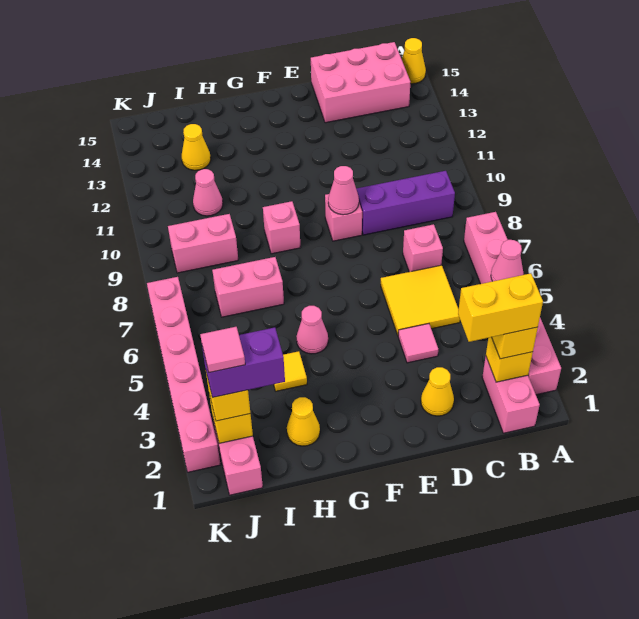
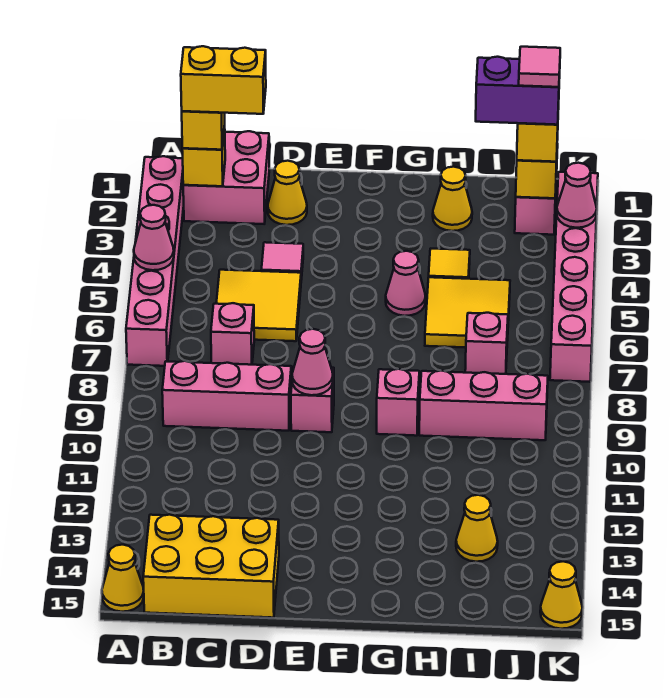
pink brick B1:B2 level 1 -> pink brick B1:C2 level 1
purple brick B9:D9 level 1 -> pink brick B9:D9 level 1
pink brick B14:D15 level 1 -> yellow brick B14:D15 level 1
none -> yellow tile H5:I6 level 1
pink brick H7:I7 level 1 -> pink brick I7 level 1
pink brick I9:J9 level 1 -> pink brick H9:J9 level 1
pink cone I11 level 1 -> pink cone K3 level 2
none -> yellow cone K15 level 1

